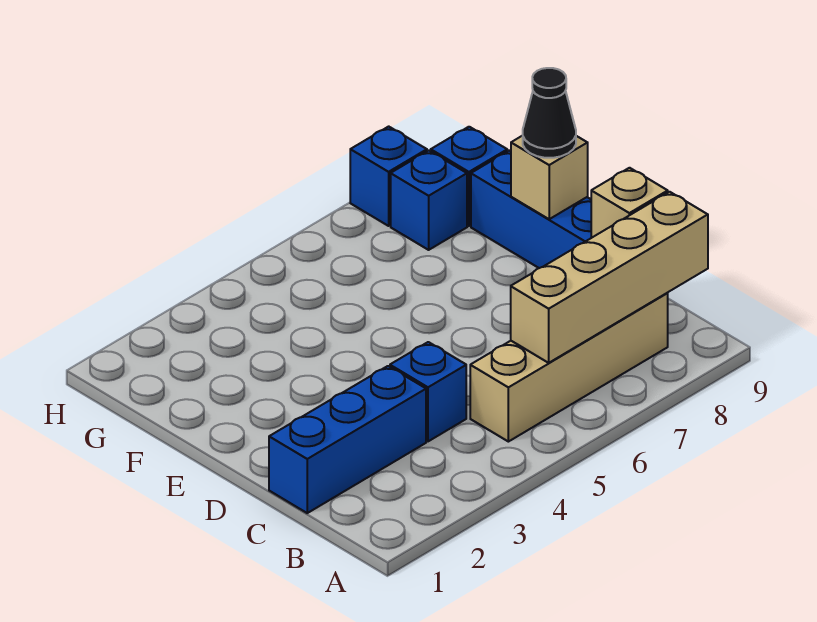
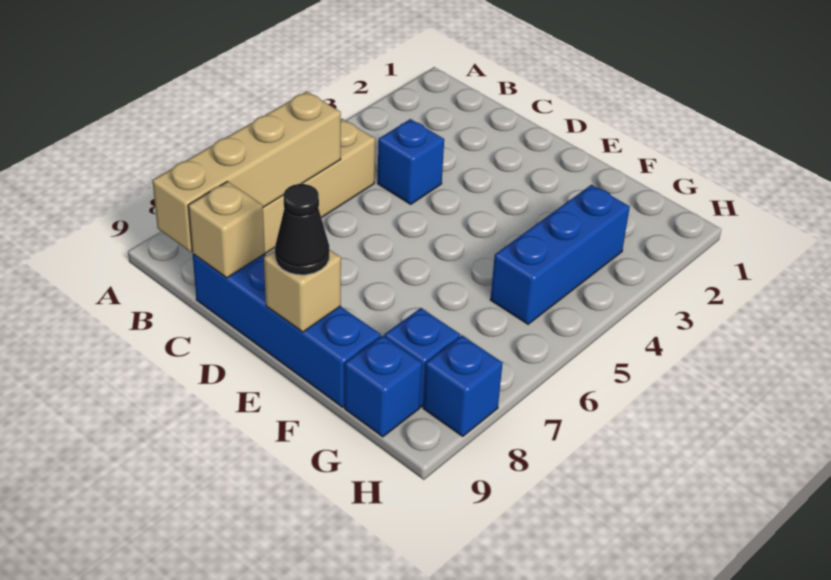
blue brick C1:C3 level 1 -> blue brick G3:G5 level 1

